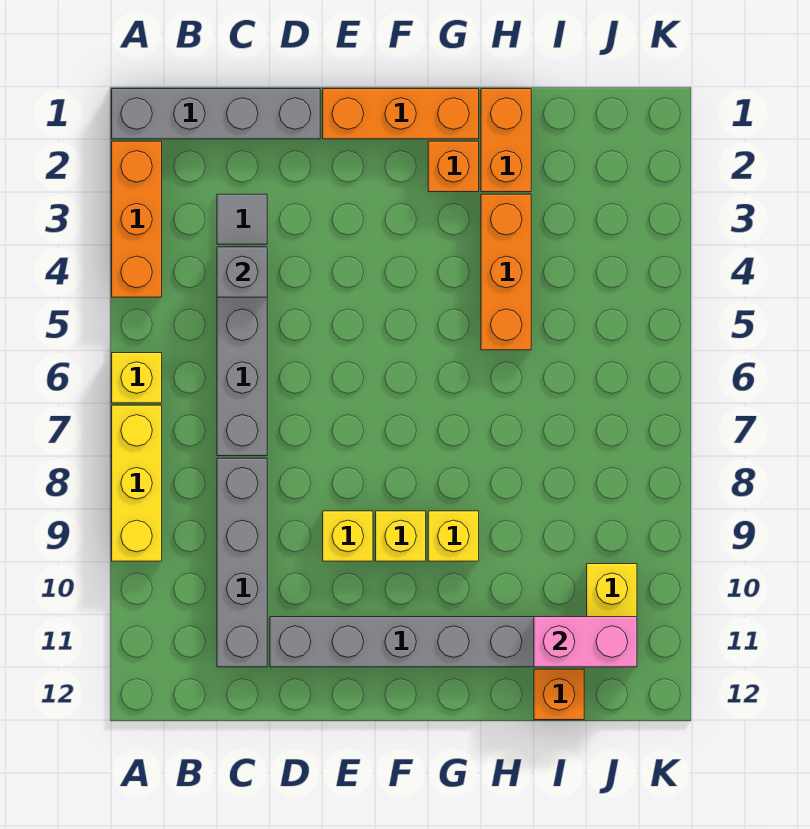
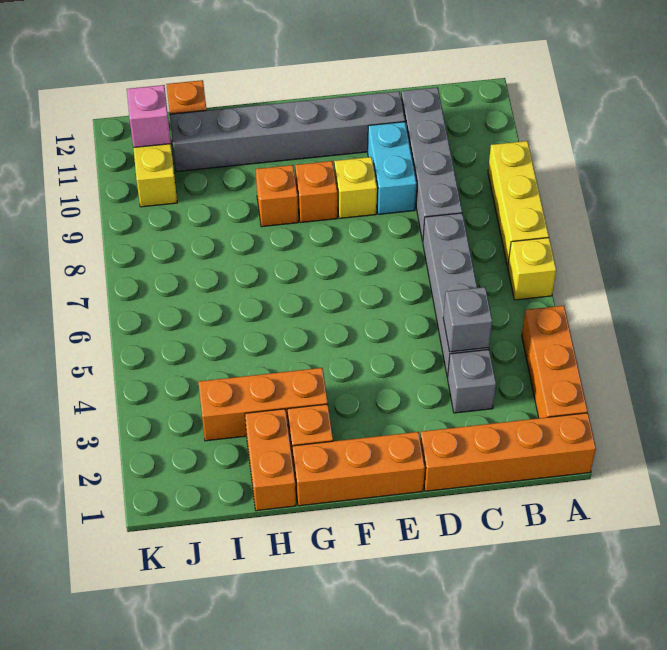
grey brick A1:D1 level 1 -> orange brick A1:D1 level 1
grey tile C3 level 1 -> grey brick C3 level 1
none -> cyan brick D9:D10 level 1
yellow brick F9 level 1 -> orange brick F9 level 1
yellow brick G9 level 1 -> orange brick G9 level 1
orange brick H3:H5 level 1 -> orange brick G3:I3 level 1
pink brick I11:J11 level 2 -> pink brick J11 level 2

